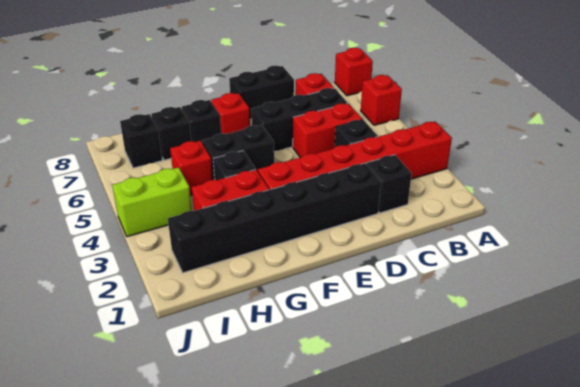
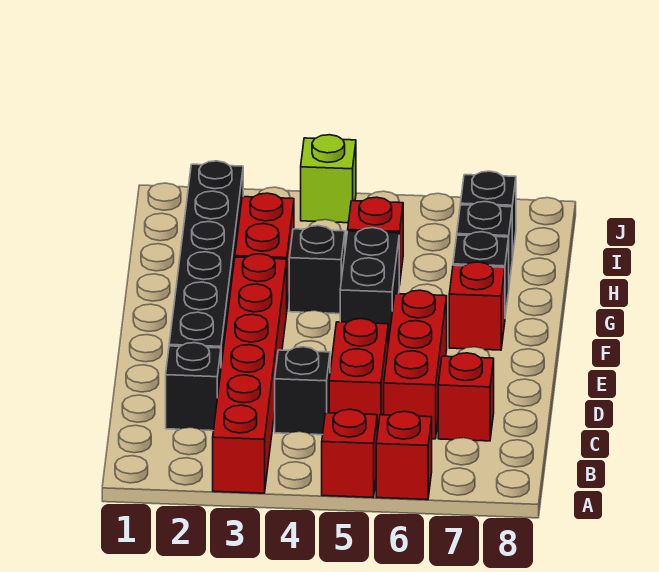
red brick A8 level 1 -> red brick A5 level 1
black brick C6:E6 level 1 -> red brick C6:E6 level 1
black brick D8:E8 level 1 -> none
lime brick I4:J4 level 1 -> lime brick J4 level 1

